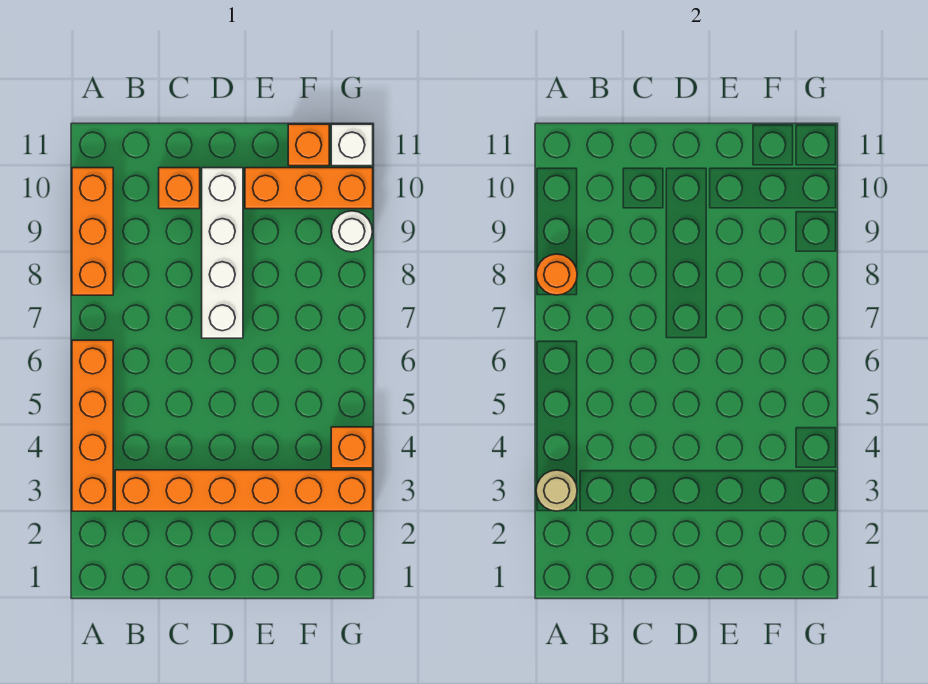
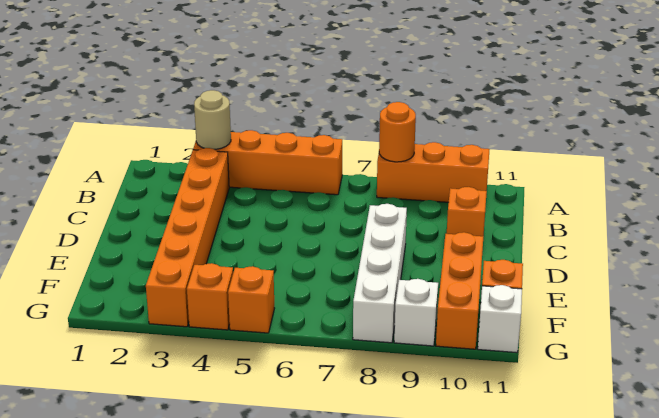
white brick D7:D10 level 1 -> white brick D8:G8 level 1
none -> orange brick G5 level 1
white round brick G9 level 1 -> white brick G9 level 1

